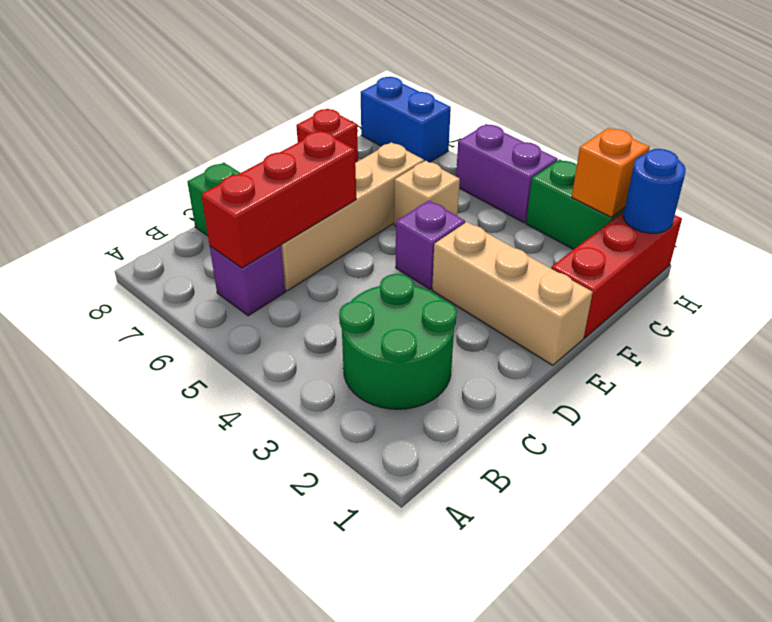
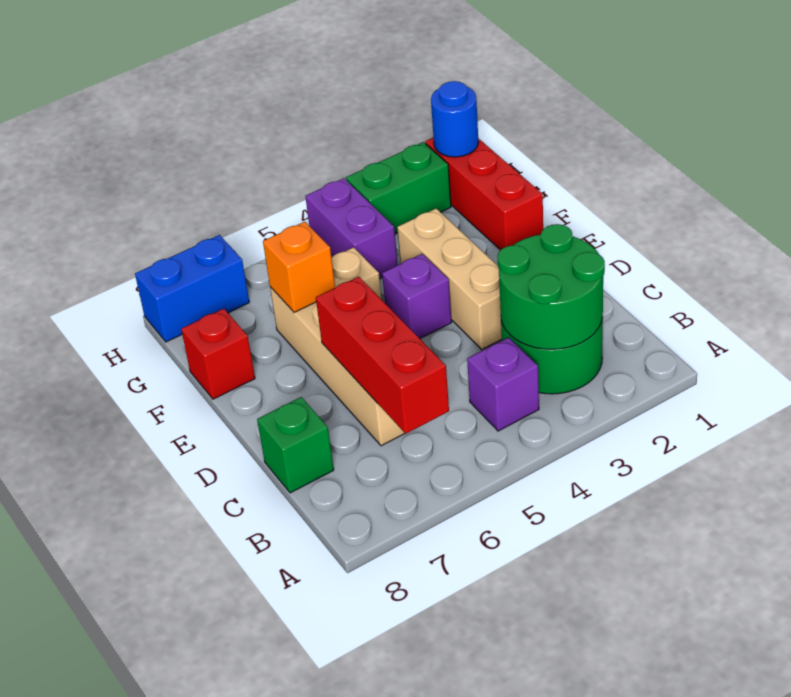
none -> green round brick B2:C3 level 2
purple brick B6 level 1 -> purple brick B4 level 1
tan brick E1:E3 level 1 -> tan brick D3:F3 level 1
orange brick H2 level 2 -> orange brick F6 level 2
purple brick H4:H5 level 1 -> purple brick G4:H4 level 1

